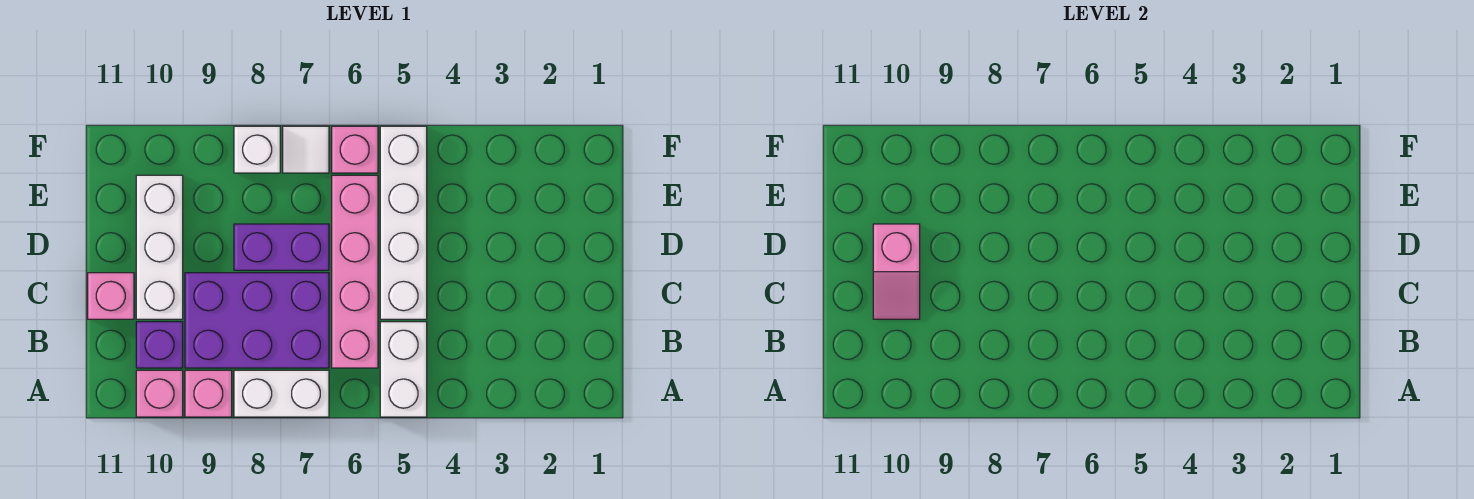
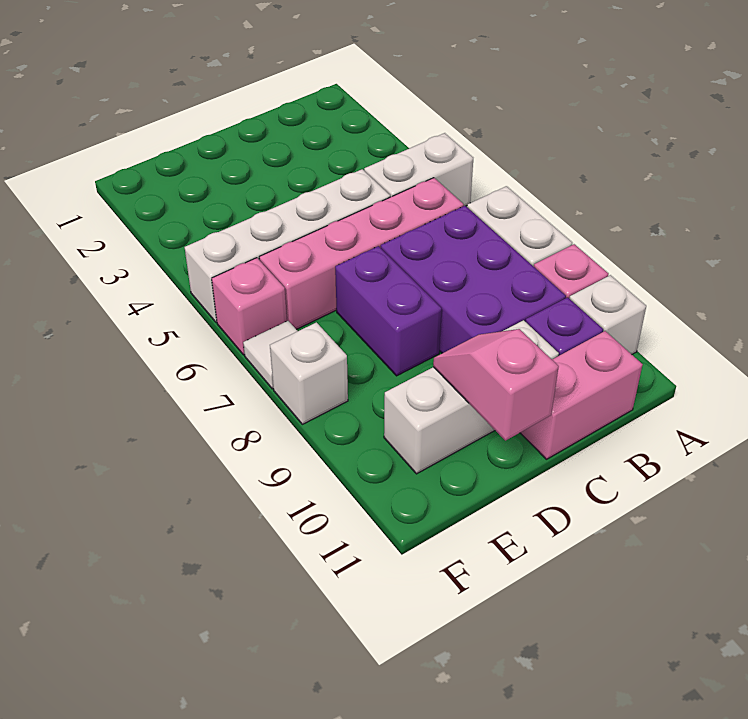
pink brick A10 level 1 -> white brick A10 level 1
pink slope C10:D10 level 2 top D -> pink slope D10:D11 level 2 top 11
pink brick C11 level 1 -> pink brick B11:C11 level 1

